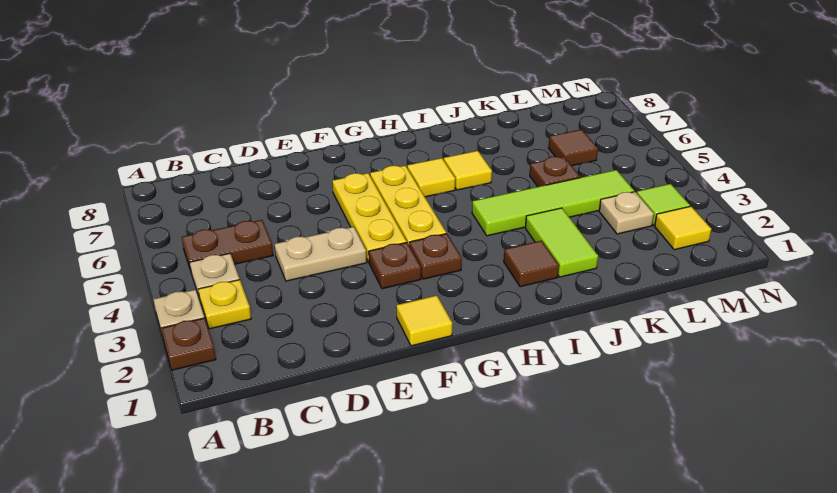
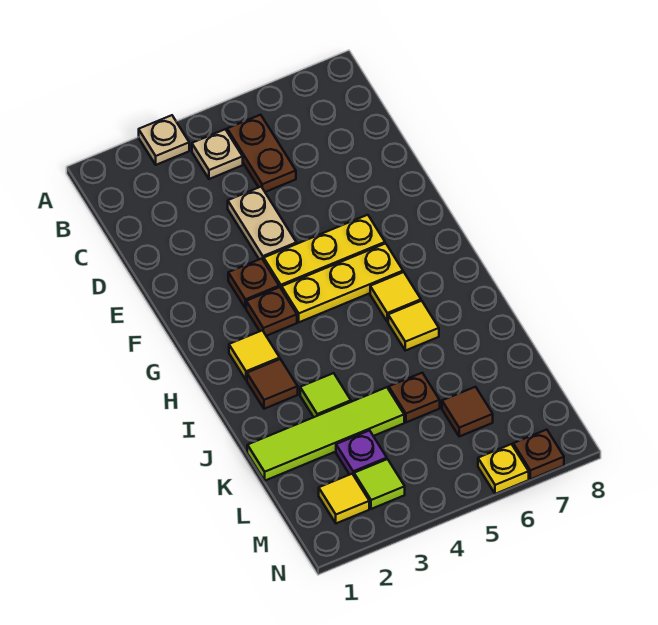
brown plate A2 level 1 -> brown plate N7 level 1
yellow plate B3 level 1 -> yellow plate N6 level 1
yellow tile F1 level 1 -> yellow tile H2 level 1
lime tile I4:L4 level 1 -> lime tile K1:K4 level 1
lime tile J2:J3 level 1 -> lime tile J3 level 1
tan plate L3 level 1 -> purple plate L3 level 1

